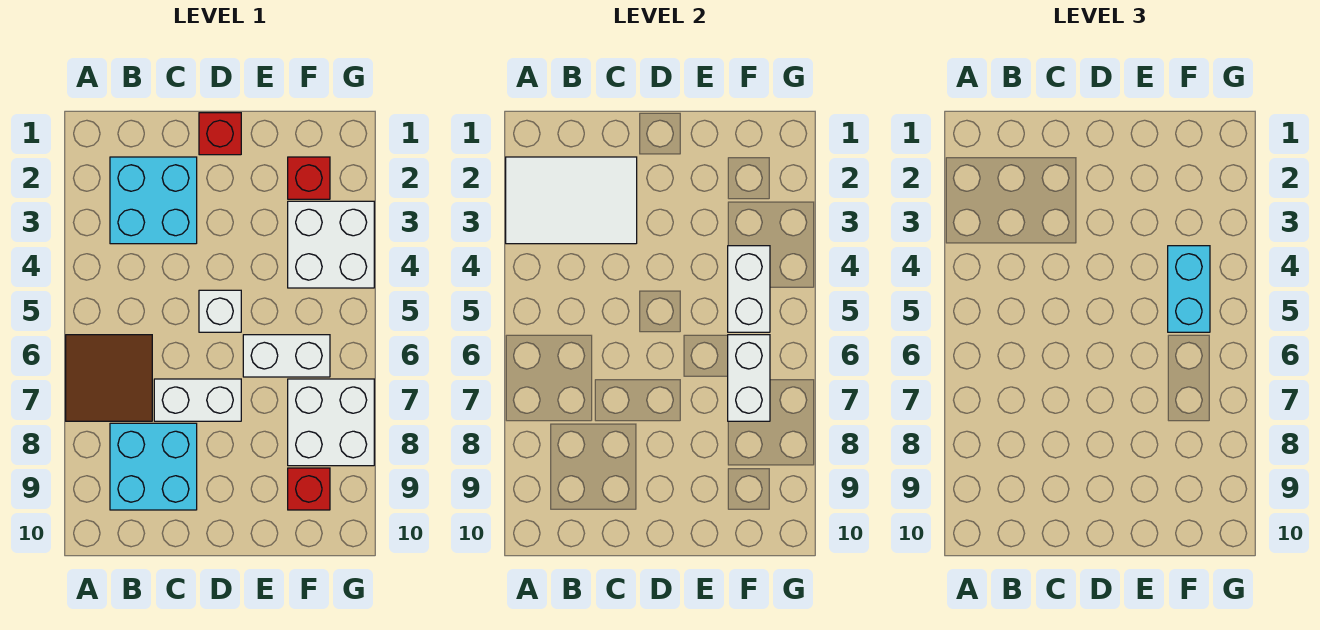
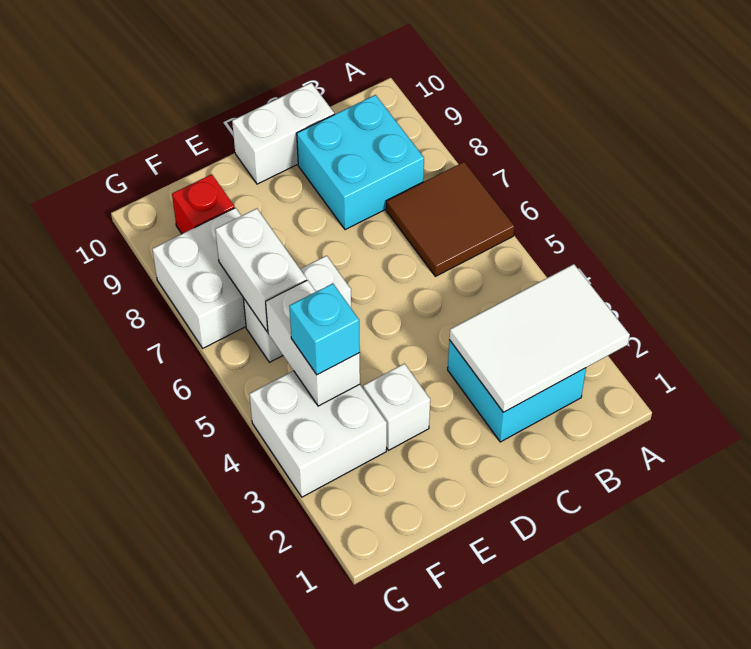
white brick C7:D7 level 1 -> white brick C10:D10 level 1
red brick D1 level 1 -> none
white brick D5 level 1 -> white brick E3 level 1
red brick F2 level 1 -> none
cyan brick F4:F5 level 3 -> cyan brick F4 level 3

